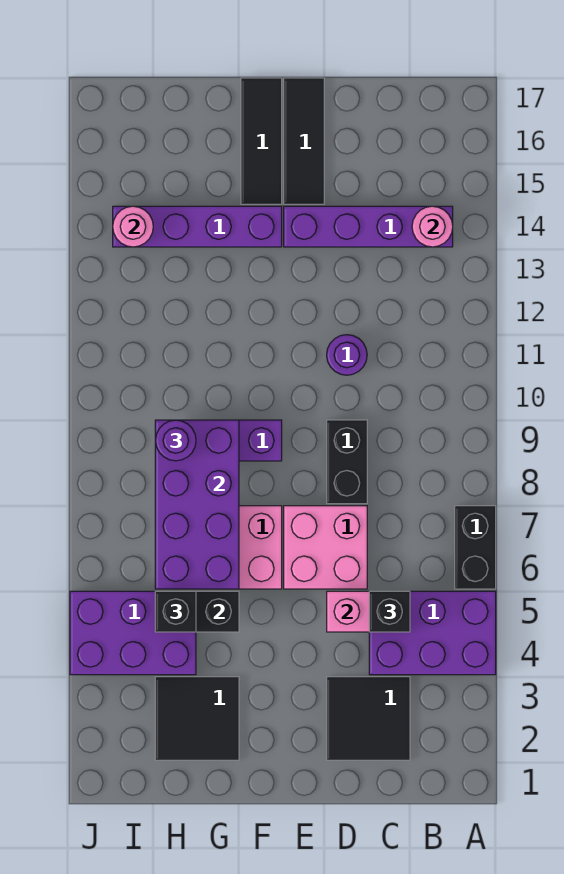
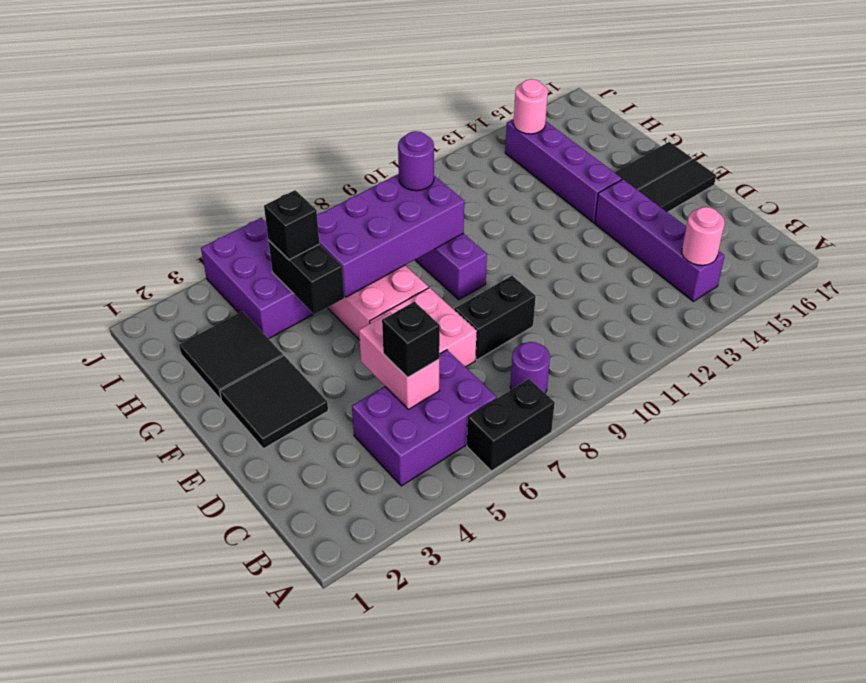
purple brick A4:C5 level 1 -> purple brick B4:C6 level 1
black tile C2:D3 level 1 -> black tile E2:F3 level 1
purple round brick D11 level 1 -> purple round brick B8 level 1

